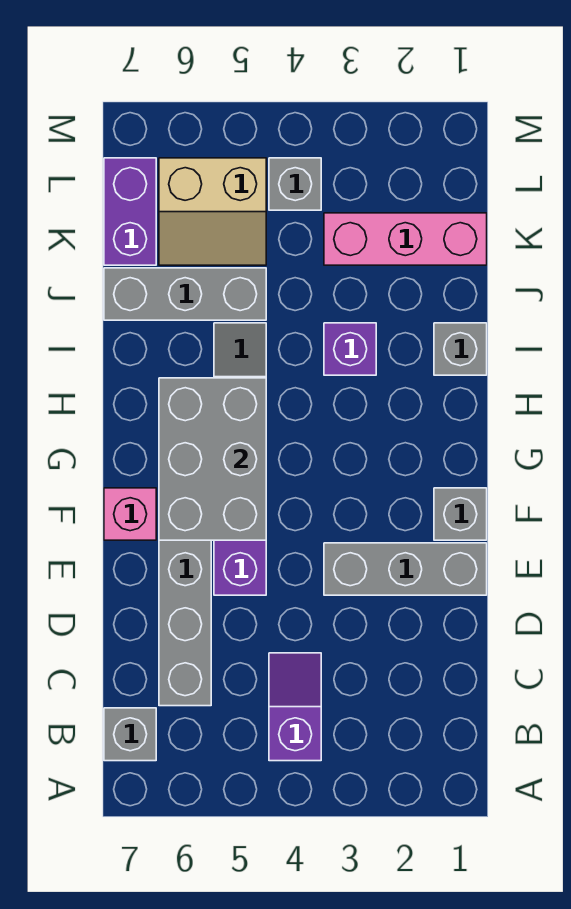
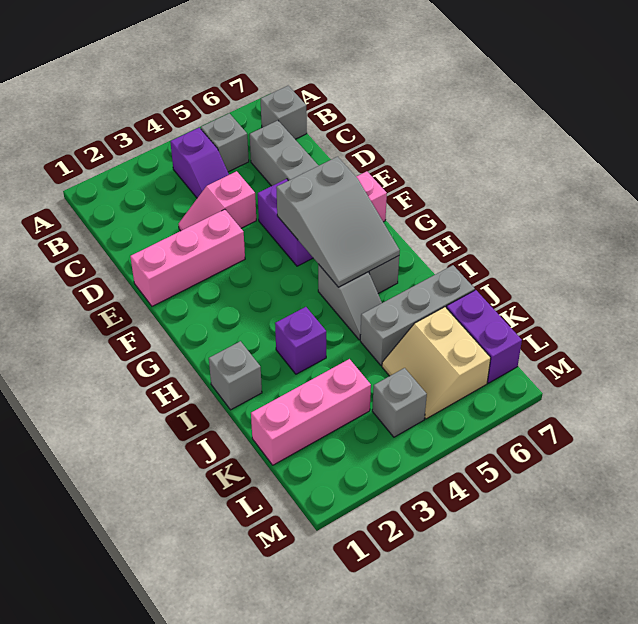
none -> pink slope D3:D4 level 1 top 4
grey brick E1:E3 level 1 -> pink brick E1:E3 level 1
grey brick F1 level 1 -> grey brick B5 level 1
grey brick F5:H6 level 2 -> grey slope F5:H6 level 2 top F
tan slope K5:L6 level 1 top L -> tan slope K5:L6 level 1 top 6

